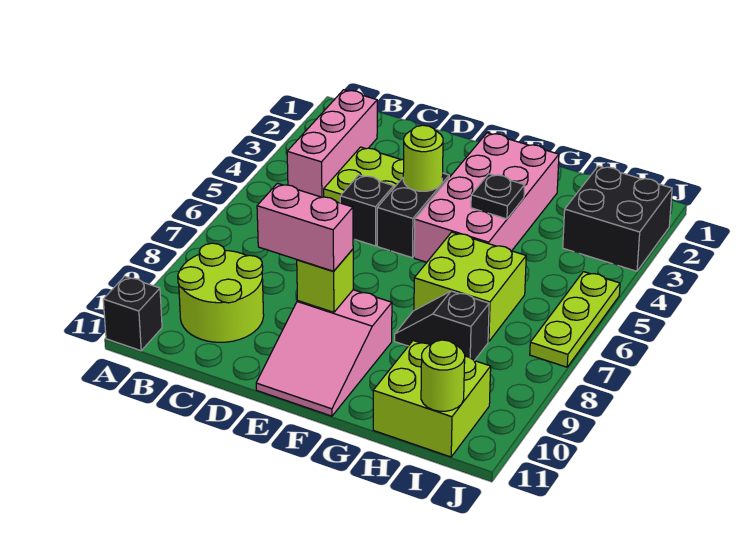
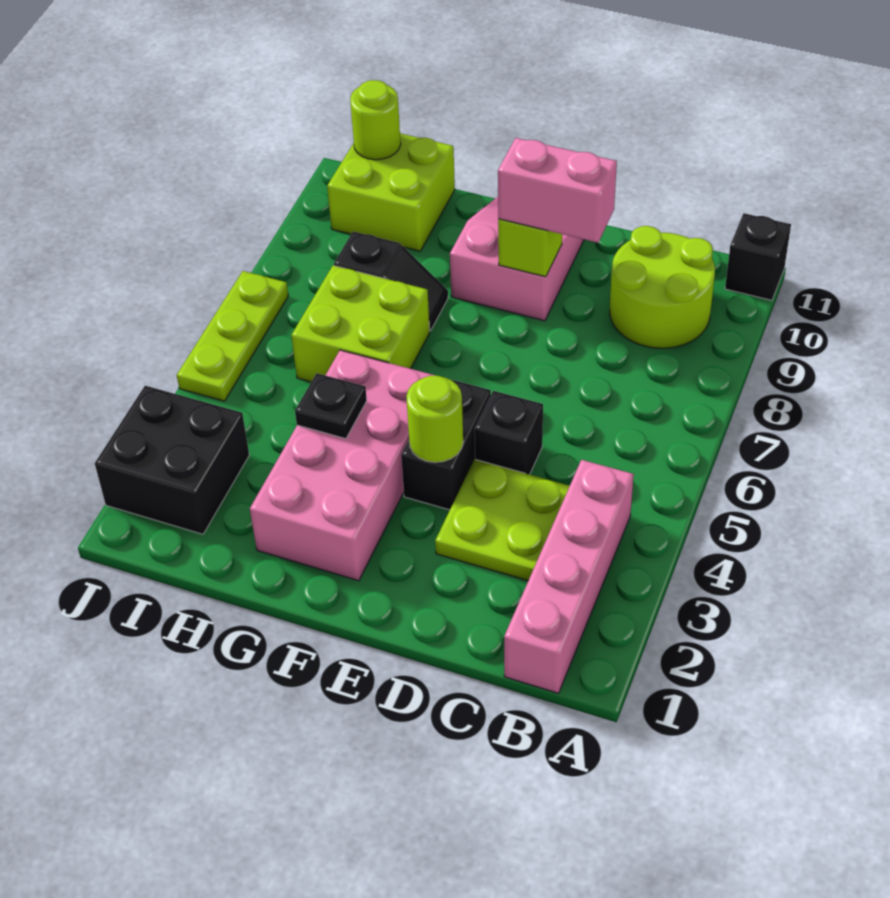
pink brick B2:B4 level 1 -> pink brick B1:B4 level 1

